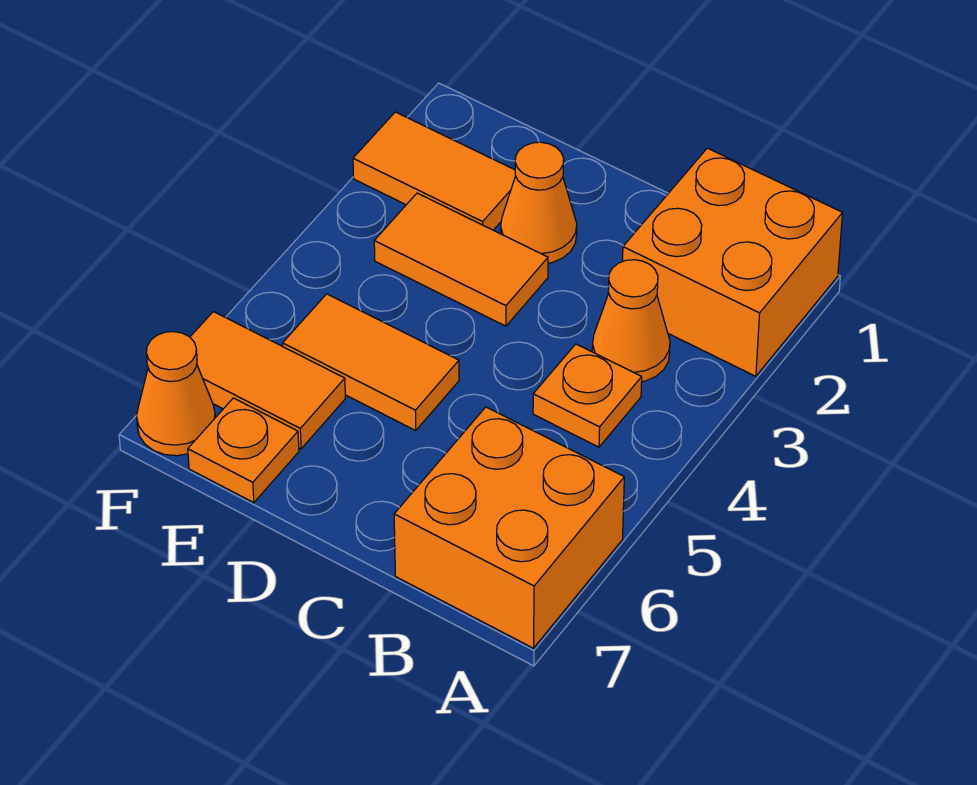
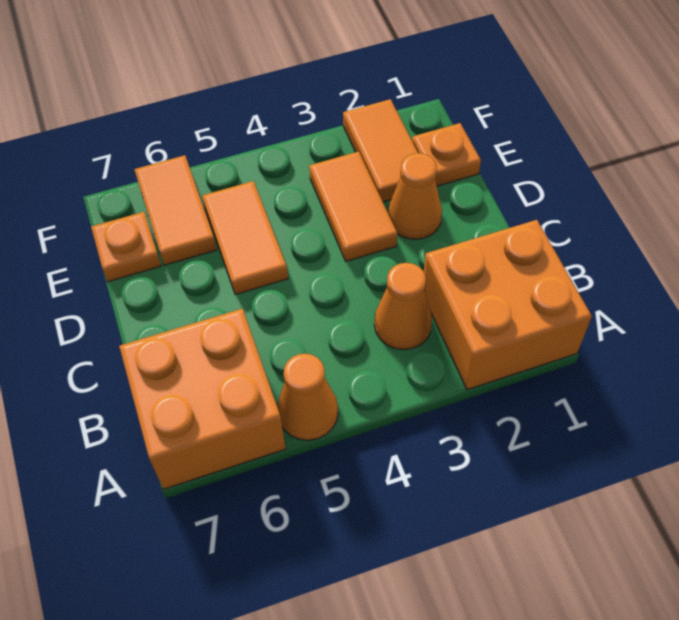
orange plate B4 level 1 -> orange plate E1 level 1
orange cone F7 level 1 -> orange cone A5 level 1

